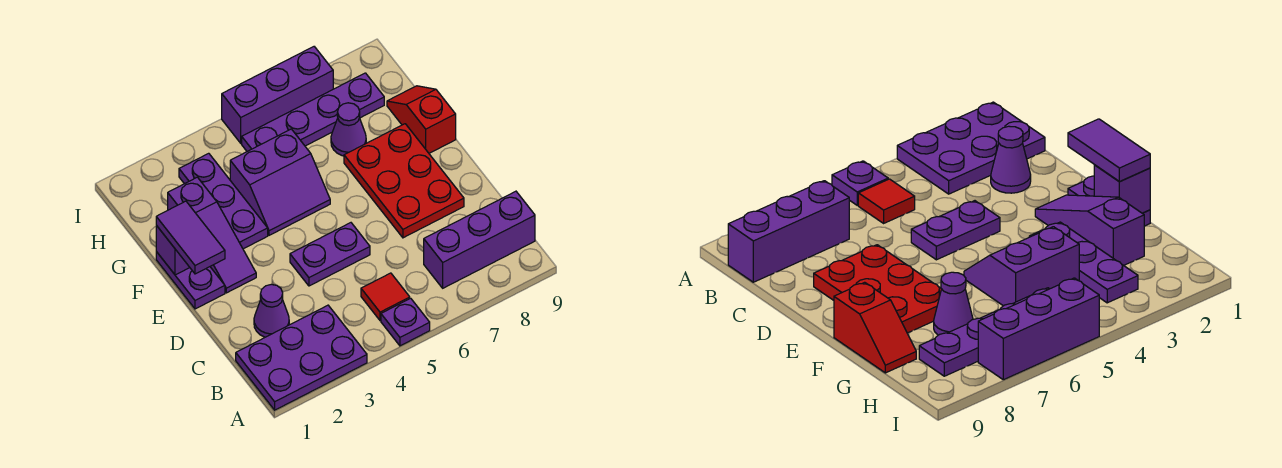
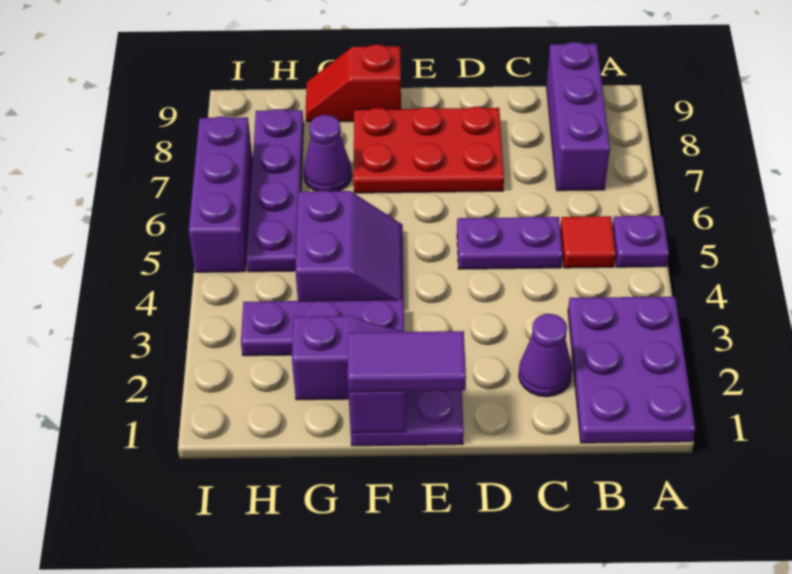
purple plate D4:D5 level 1 -> purple plate C5:D5 level 1

